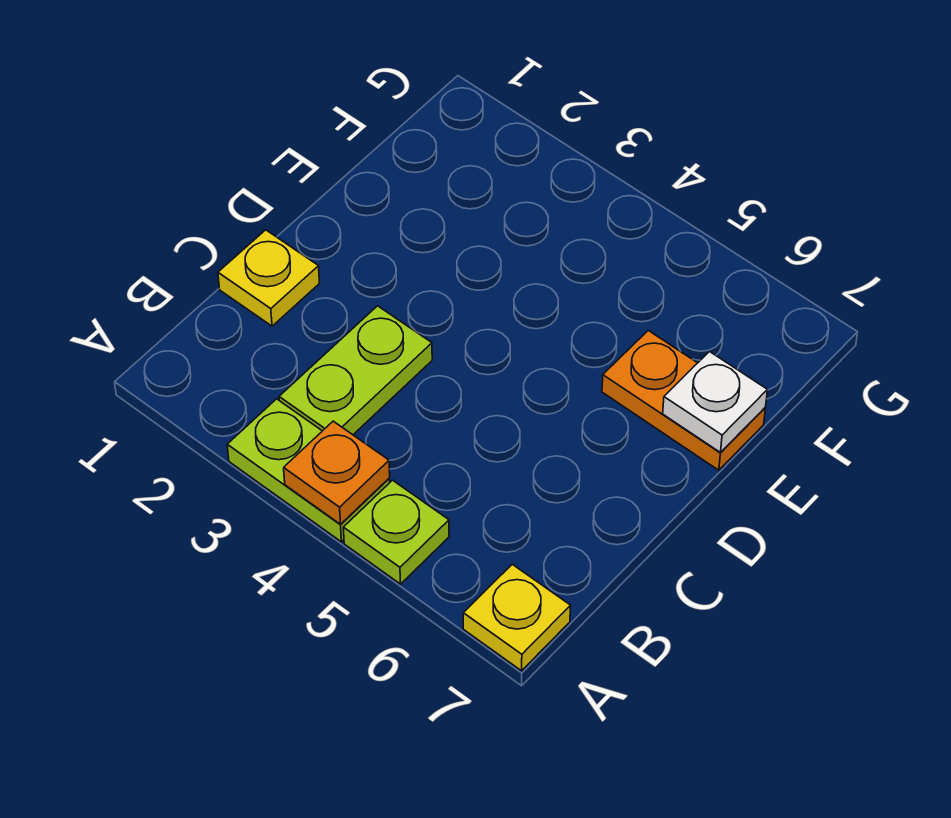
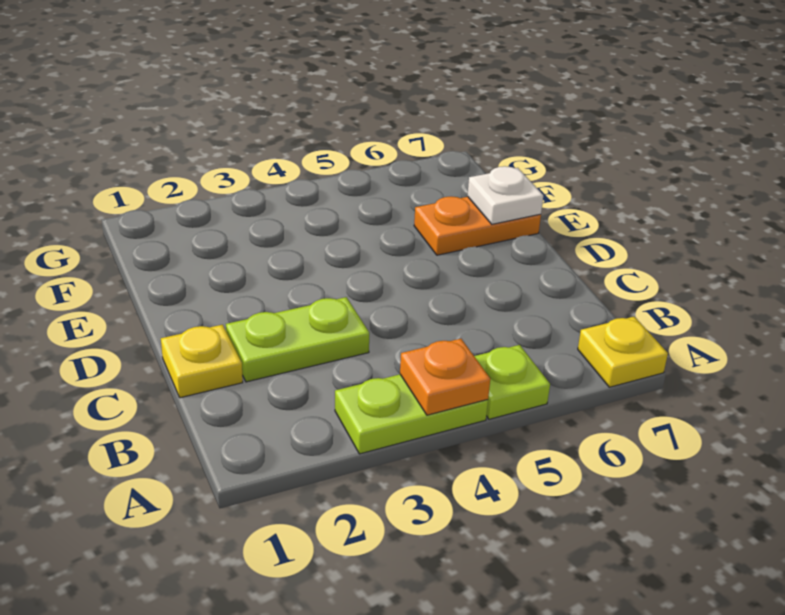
lime plate B3:C3 level 1 -> lime plate C2:C3 level 1

